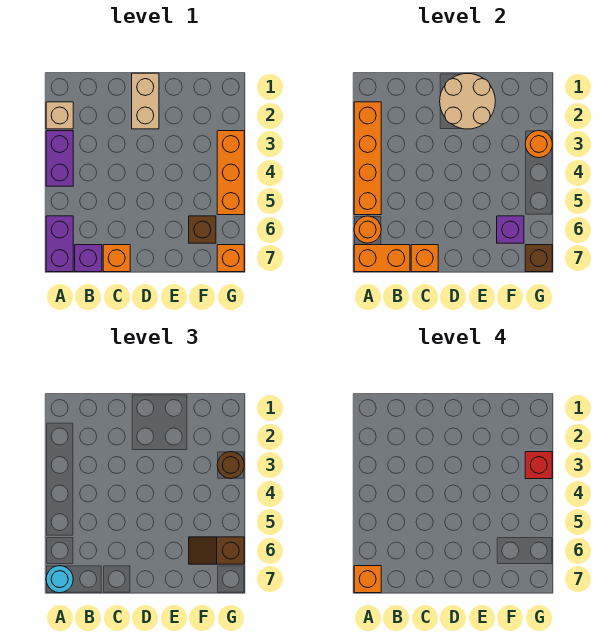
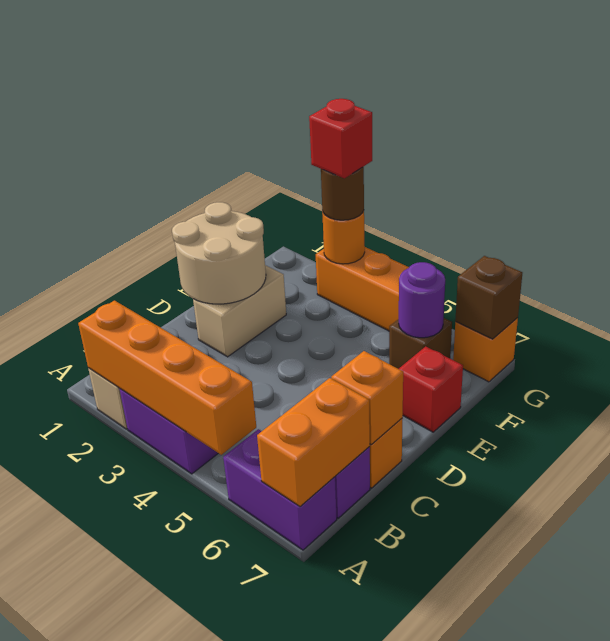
orange round brick A6 level 2 -> none
cyan round brick A7 level 3 -> none
orange brick A7 level 4 -> none
tan brick D1:D2 level 1 -> tan brick D2:E2 level 1
none -> red brick E7 level 1
purple brick F6 level 2 -> purple round brick F6 level 2
brown slope F6:G6 level 3 top G -> none

